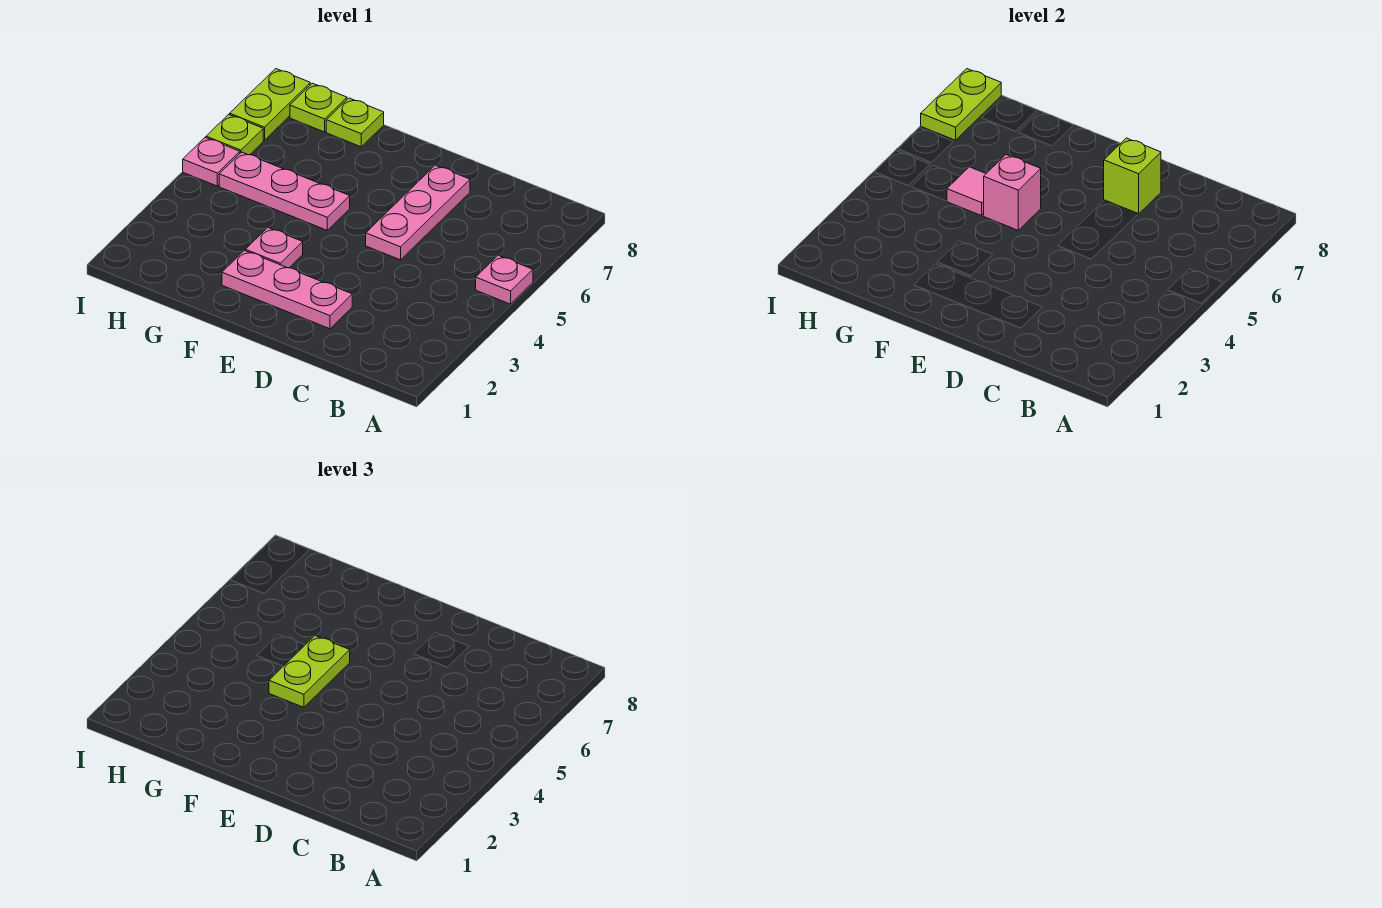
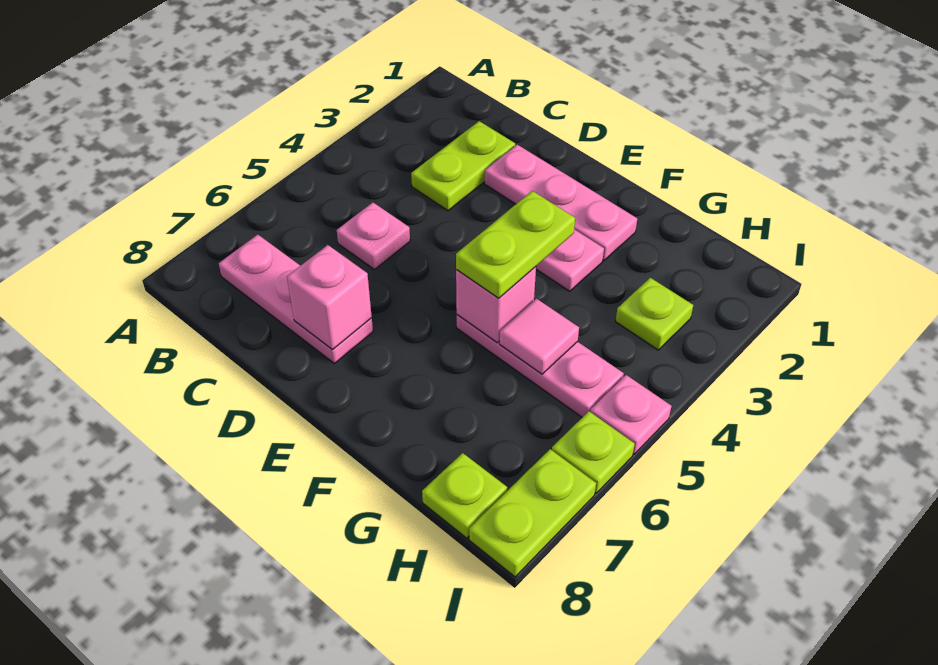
pink plate A5 level 1 -> pink plate C5 level 1
pink plate D5:D7 level 1 -> pink plate B7:D7 level 1
lime brick D7 level 2 -> pink brick D7 level 2
lime plate G8 level 1 -> lime plate H3 level 1
lime plate I7:I8 level 2 -> lime plate C2:C3 level 1

